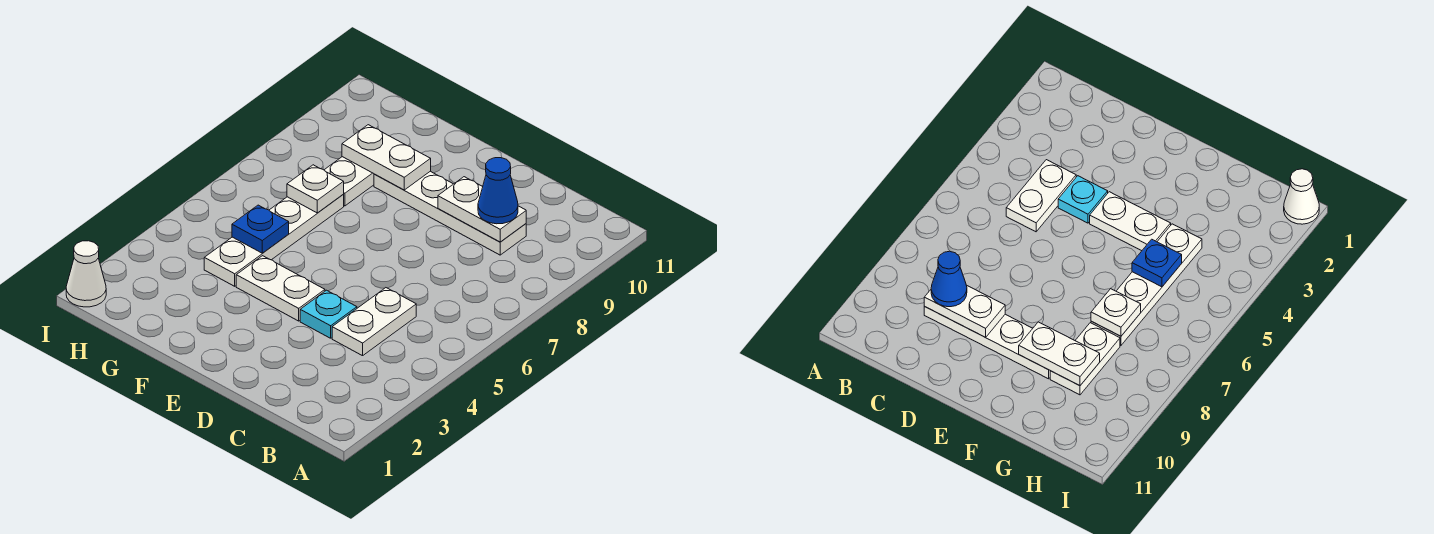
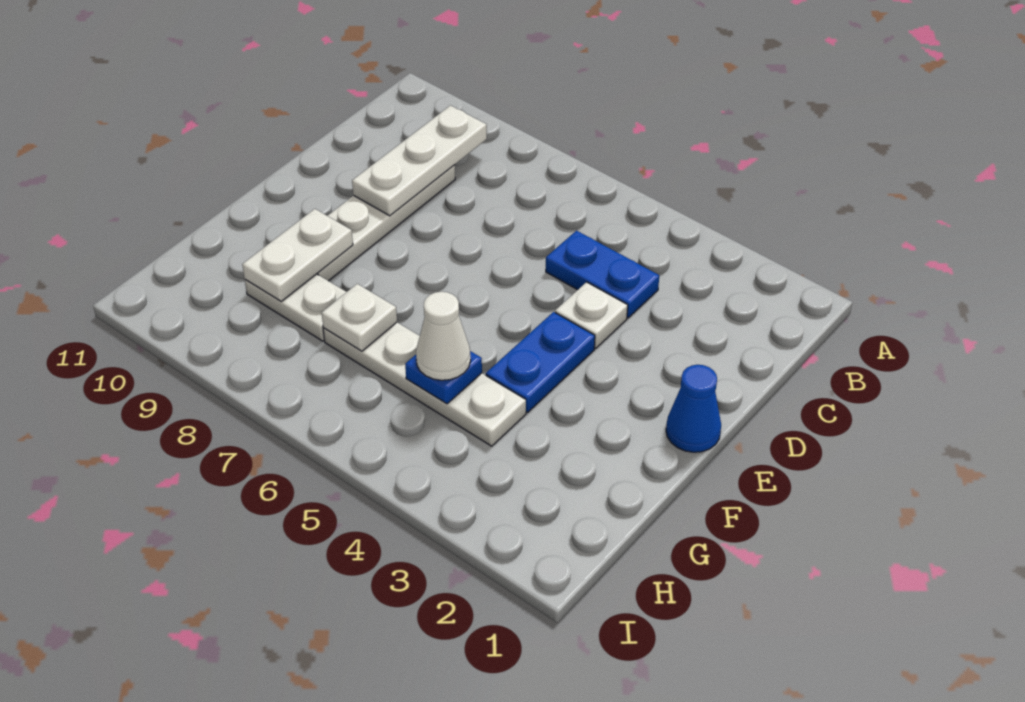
white plate C4:C5 level 1 -> blue plate C4:C5 level 1
white plate C9:D9 level 2 -> white plate B9:D9 level 2
blue cone C9 level 3 -> blue cone E1 level 1
cyan plate D4 level 1 -> white plate D4 level 1
white plate E4:F4 level 1 -> blue plate E4:F4 level 1
white cone I1 level 1 -> white cone G5 level 3

